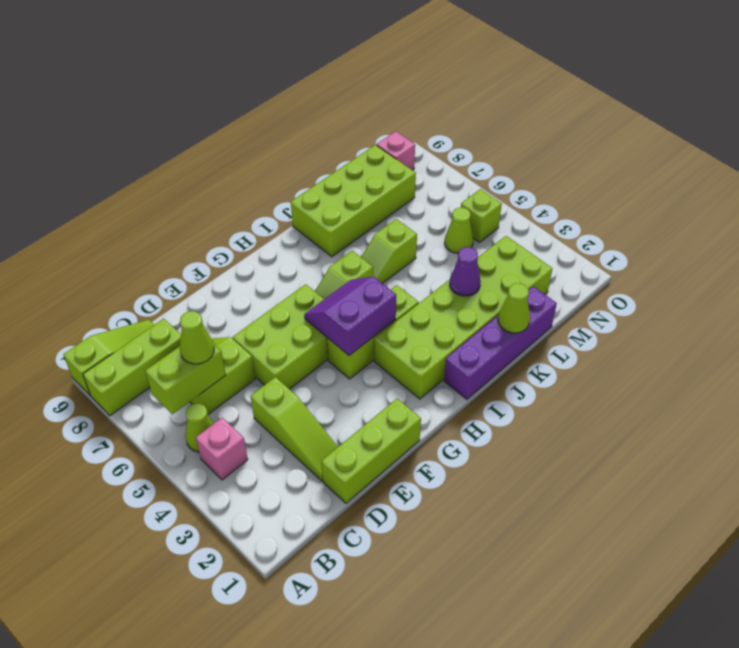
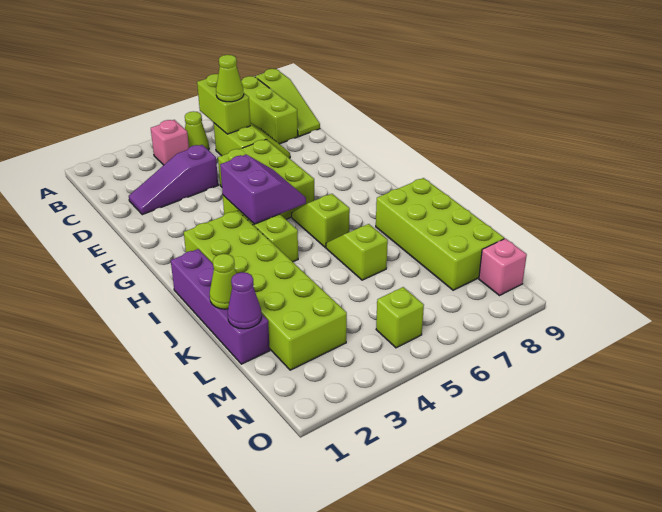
lime brick D1:F1 level 1 -> none
lime slope D2:D4 level 1 top 4 -> purple slope D2:D4 level 1 top 4
purple cone K3 level 2 -> purple cone L1 level 2
lime cone M5 level 1 -> none

